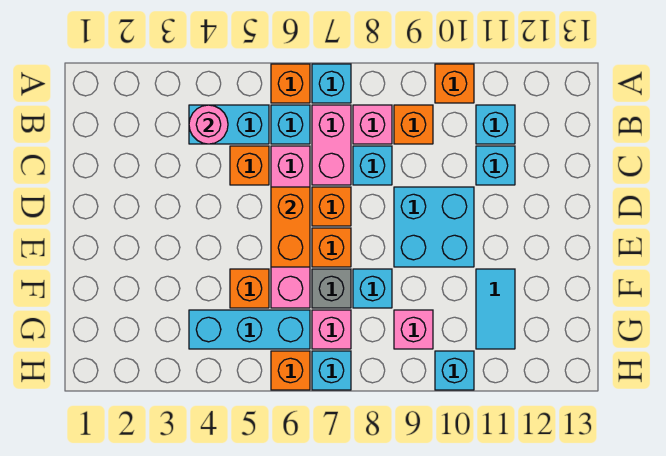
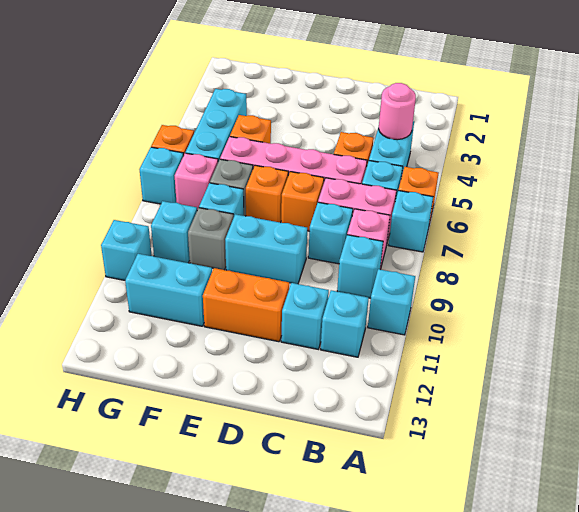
orange brick A10 level 1 -> cyan brick A10 level 1
orange brick B9 level 1 -> cyan brick B9 level 1
orange brick D6:E6 level 2 -> orange brick D11:E11 level 1
cyan brick D9:E10 level 1 -> cyan brick D9:E9 level 1
none -> grey brick F9 level 1
cyan tile F11:G11 level 1 -> cyan brick F11:G11 level 1
pink brick G9 level 1 -> cyan brick G9 level 1

